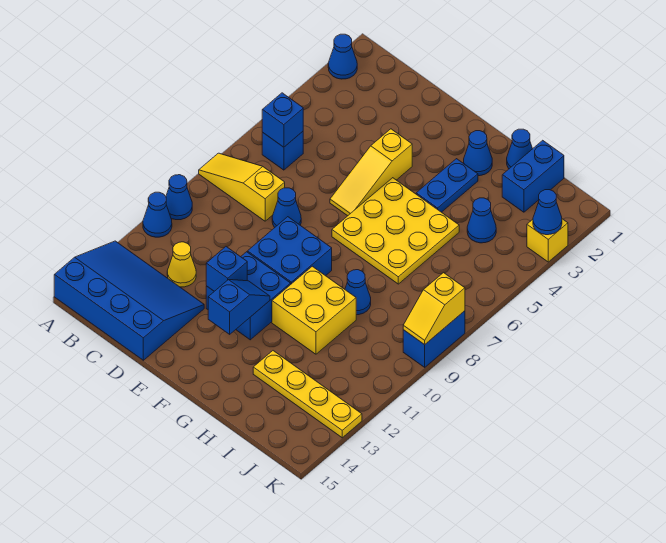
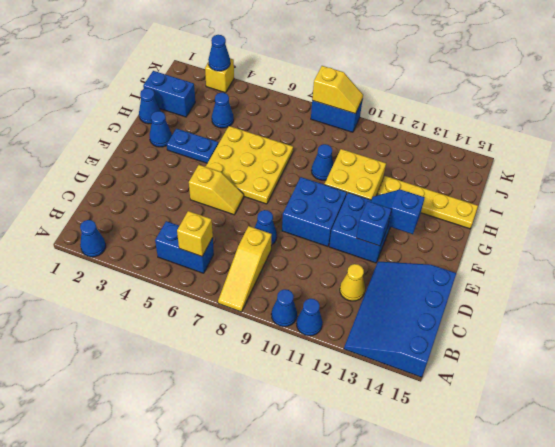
blue brick B6 level 1 -> blue brick B5:B6 level 1
blue brick B6 level 2 -> yellow brick B6 level 2
yellow slope E4:E6 level 1 top 4 -> yellow slope E5:E6 level 1 top 5
yellow plate H13:K13 level 1 -> yellow plate H12:H15 level 1

